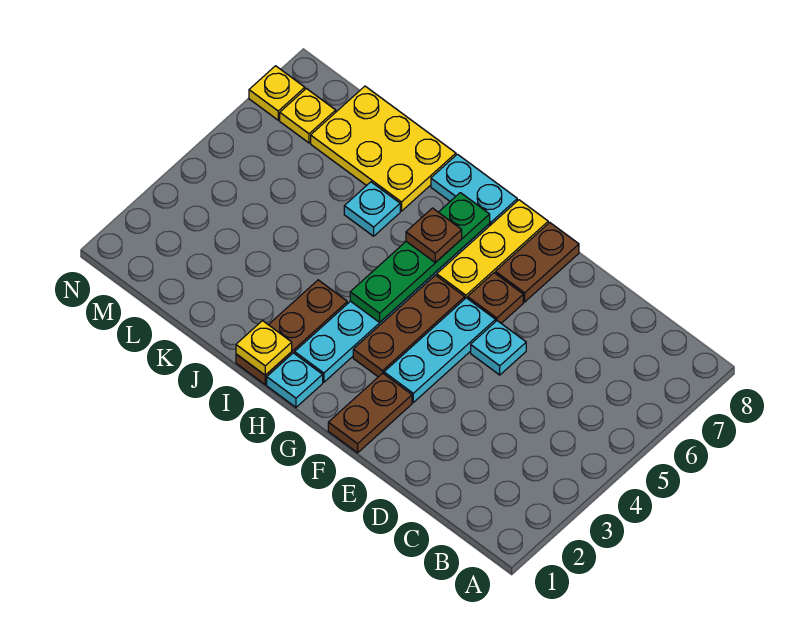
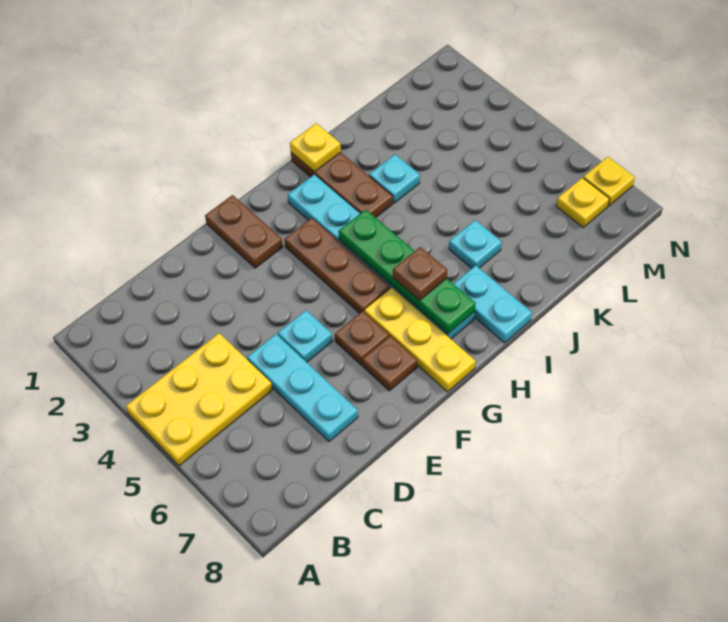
cyan plate F3:F5 level 1 -> cyan plate D5:D7 level 1
brown plate F7:F8 level 1 -> brown plate F7 level 1
cyan plate H1 level 1 -> cyan plate J3 level 1
cyan plate H8:I8 level 1 -> cyan plate I7:I8 level 1
yellow plate J7:L8 level 1 -> yellow plate A4:C5 level 1

